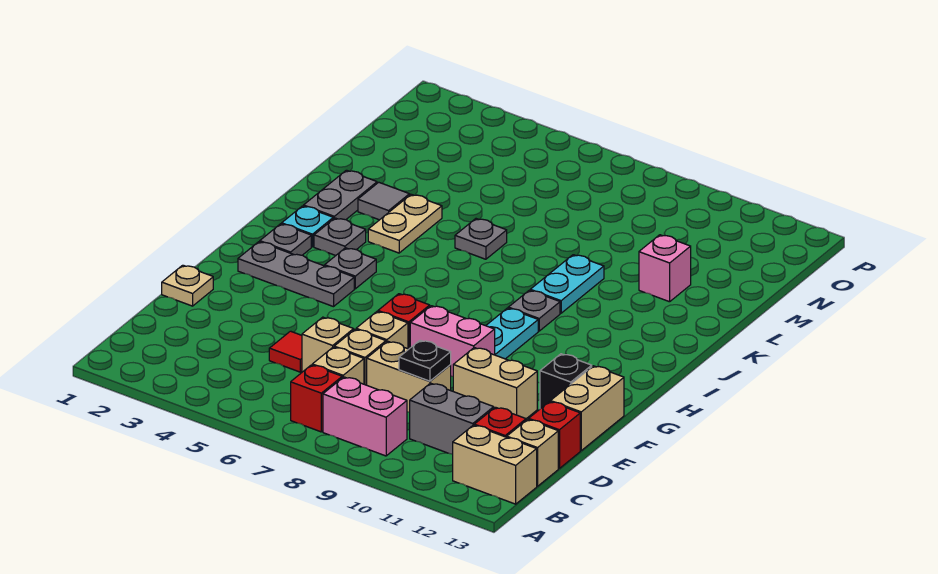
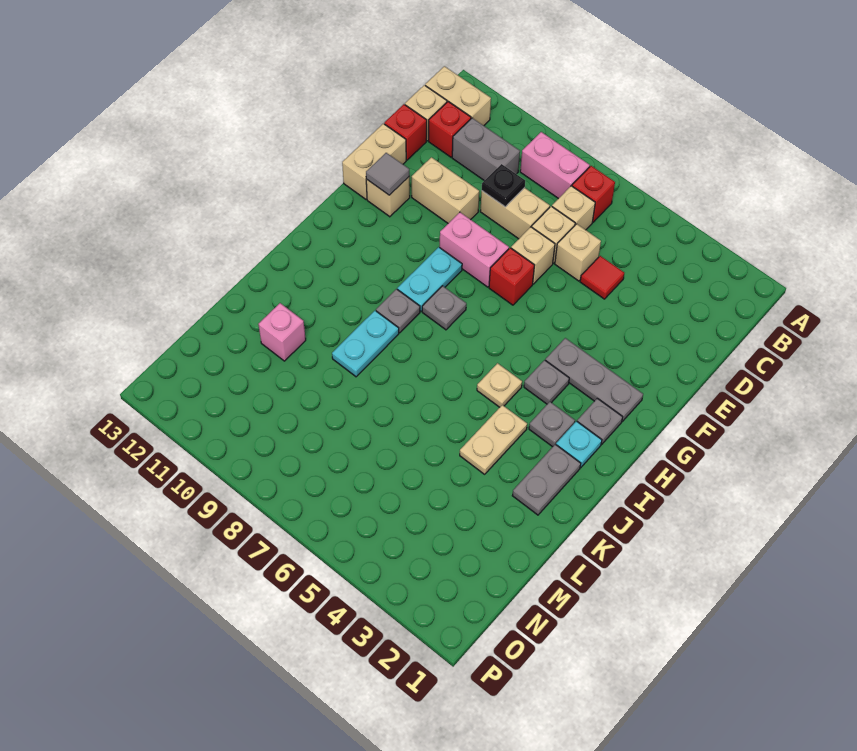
tan plate E1 level 1 -> tan plate I5 level 1
black brick F12 level 1 -> tan brick F12 level 1
grey tile K3 level 1 -> grey tile F12 level 2
grey plate K6 level 1 -> grey plate H8 level 1

